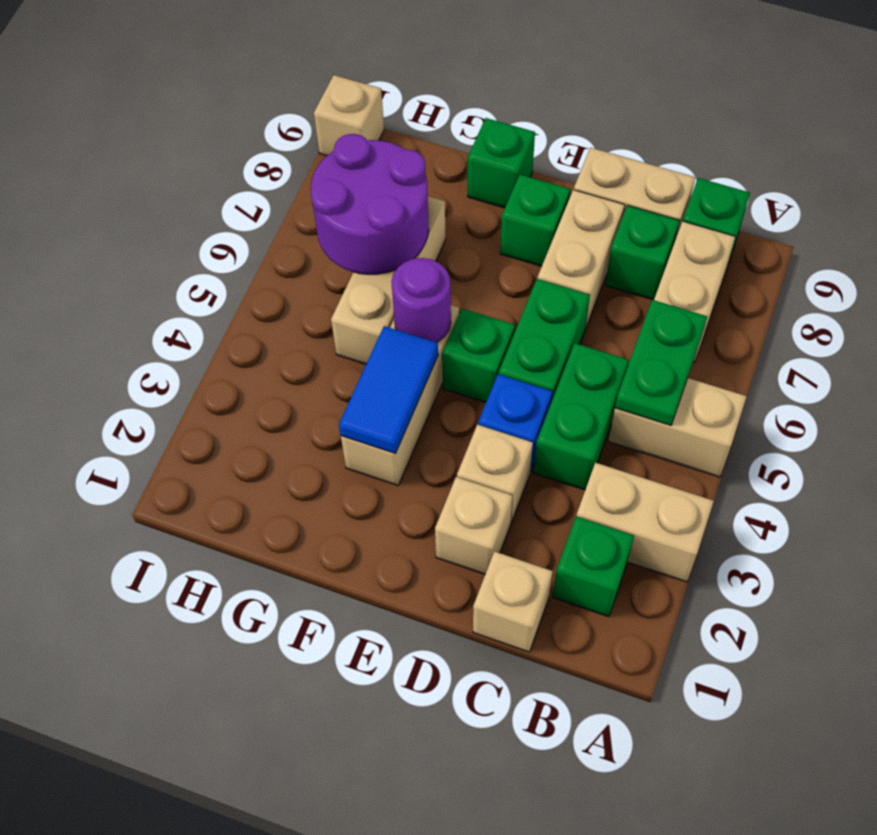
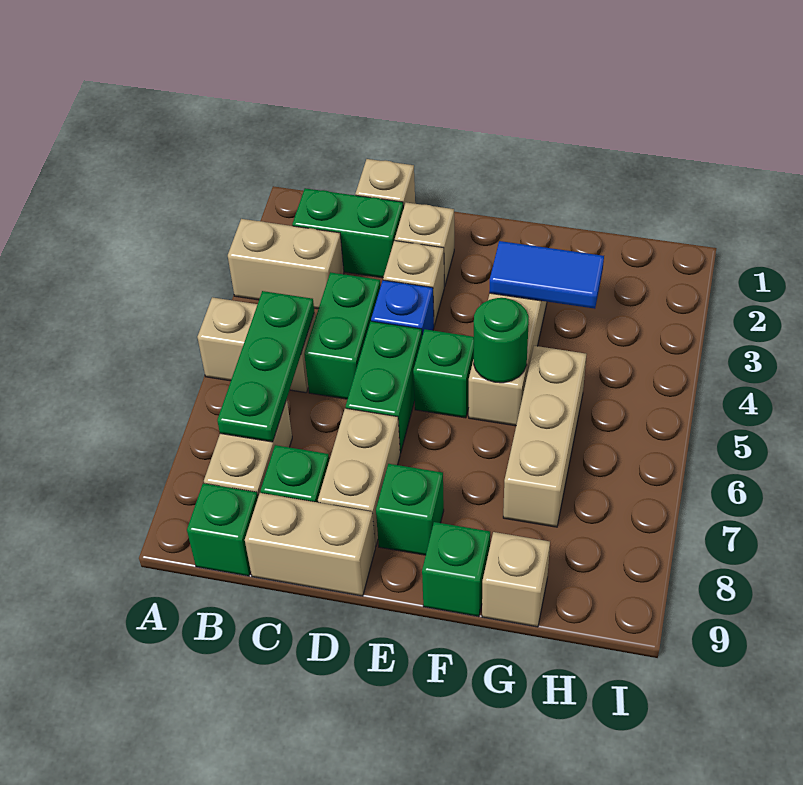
green brick B2 level 1 -> green brick B2:C2 level 1
green plate B5:B6 level 2 -> green plate B5:B7 level 2
blue tile F3:F4 level 2 -> blue tile F3:G3 level 2
purple round brick F5 level 2 -> green round brick F5 level 2
purple round brick G6:H7 level 2 -> none
tan brick I9 level 1 -> tan brick G9 level 1

